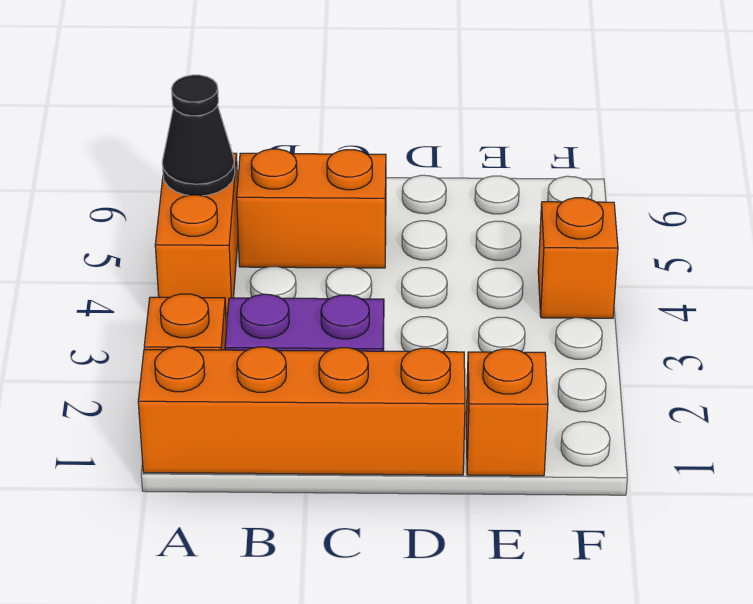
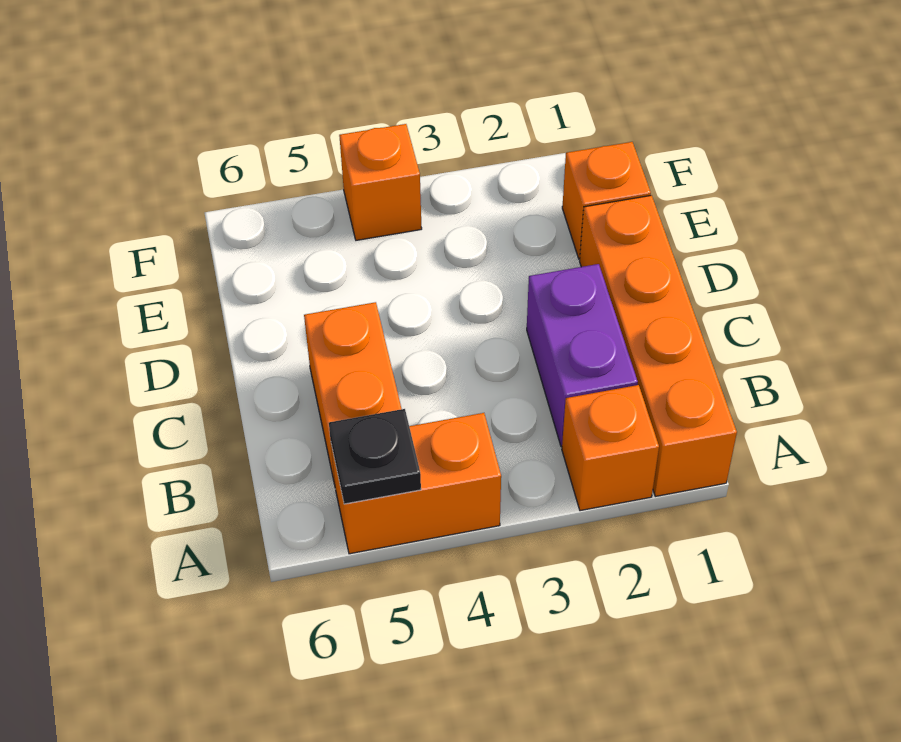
black cone A5 level 2 -> black plate A5 level 2

